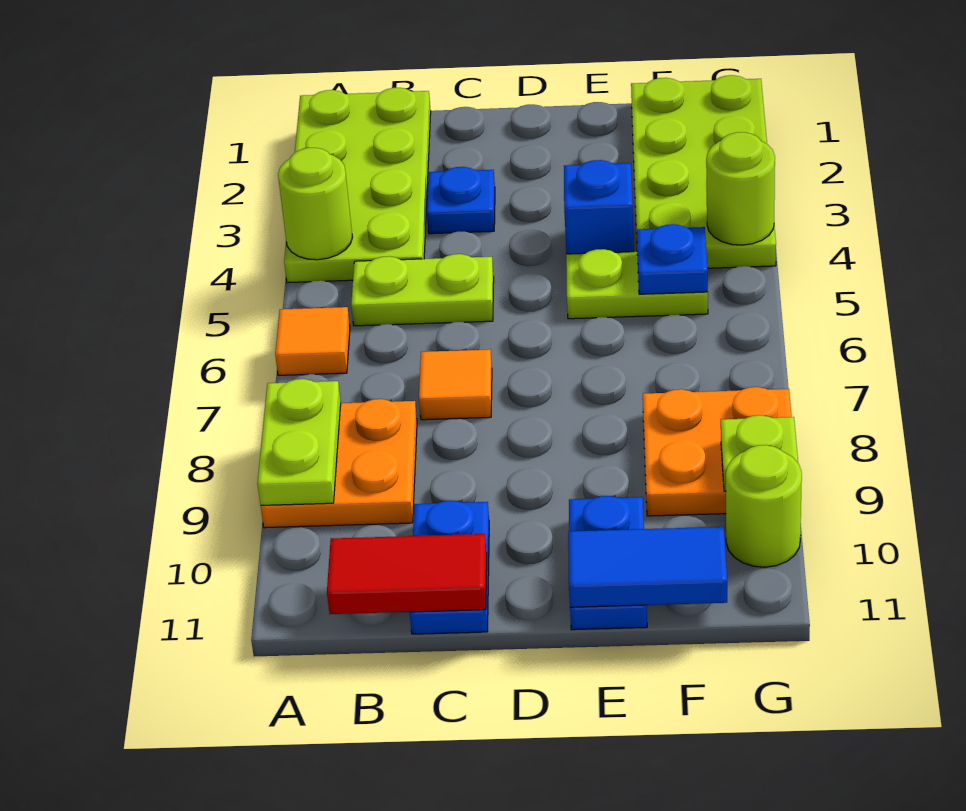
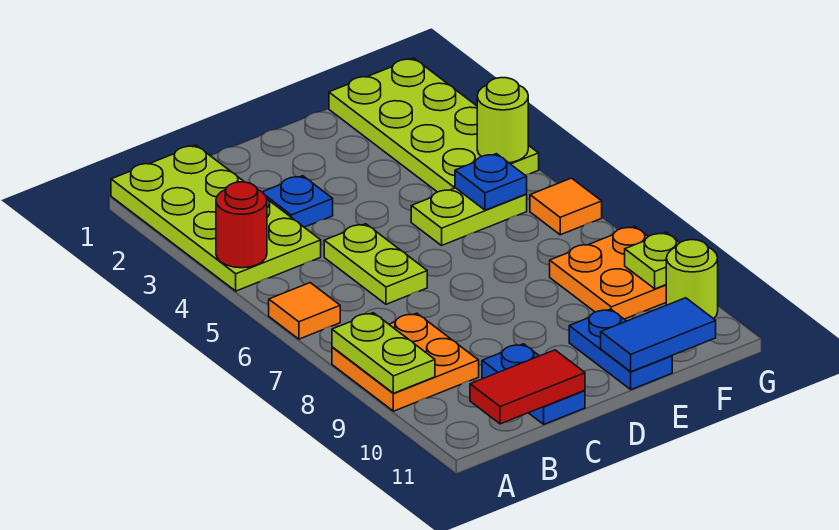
lime round brick A4 level 2 -> red round brick A4 level 2
lime plate B5:C5 level 1 -> lime plate C5:C6 level 1
orange tile C7 level 1 -> orange tile G6 level 1
blue brick E4 level 1 -> none

